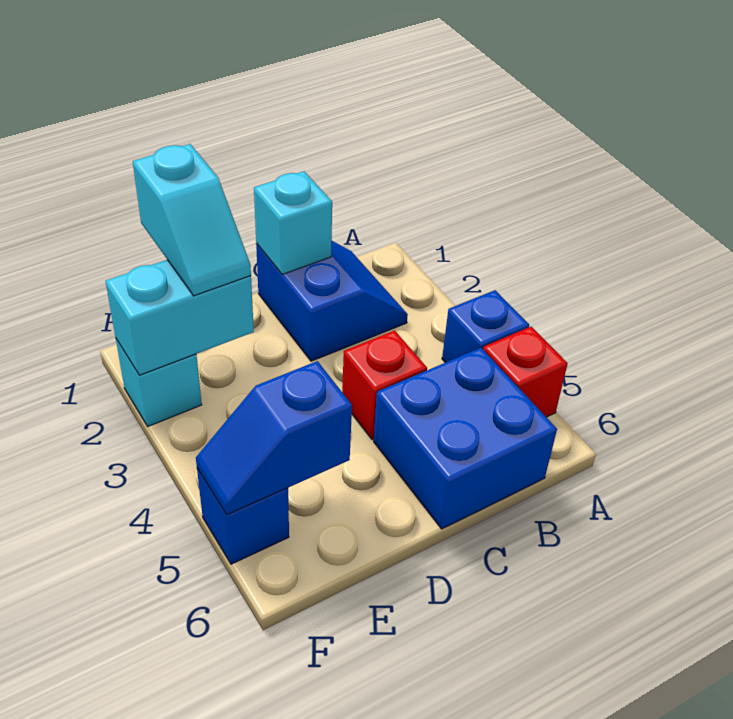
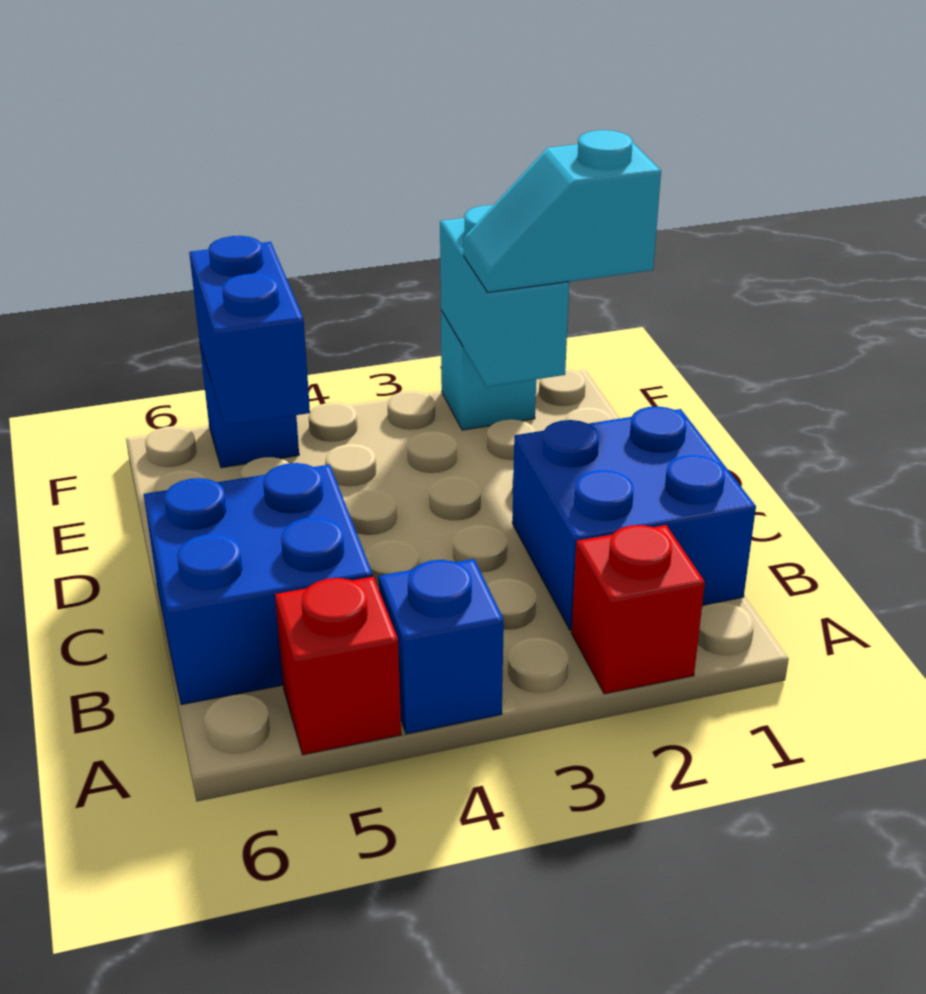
blue slope B1:C2 level 1 top C -> blue brick B1:C2 level 1
cyan brick C1 level 2 -> none
red brick C4 level 1 -> red brick A2 level 1
blue slope E5:F5 level 2 top E -> blue brick E5:F5 level 2

